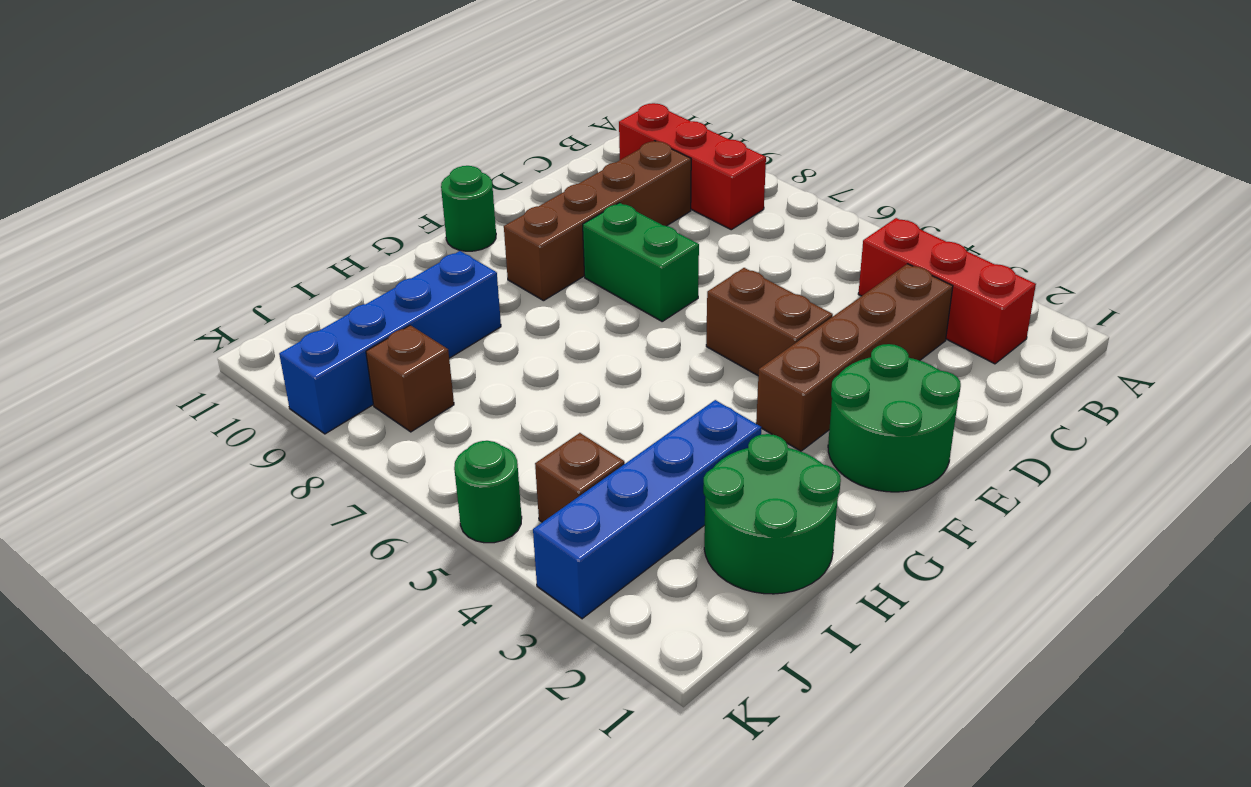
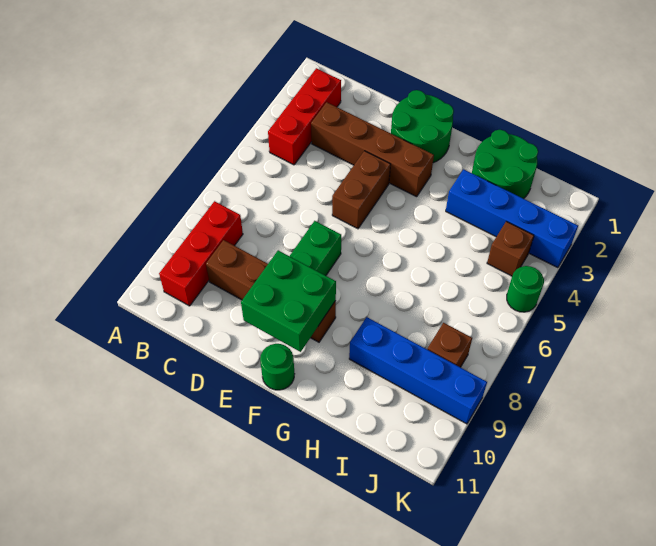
none -> green brick E9:F10 level 2

